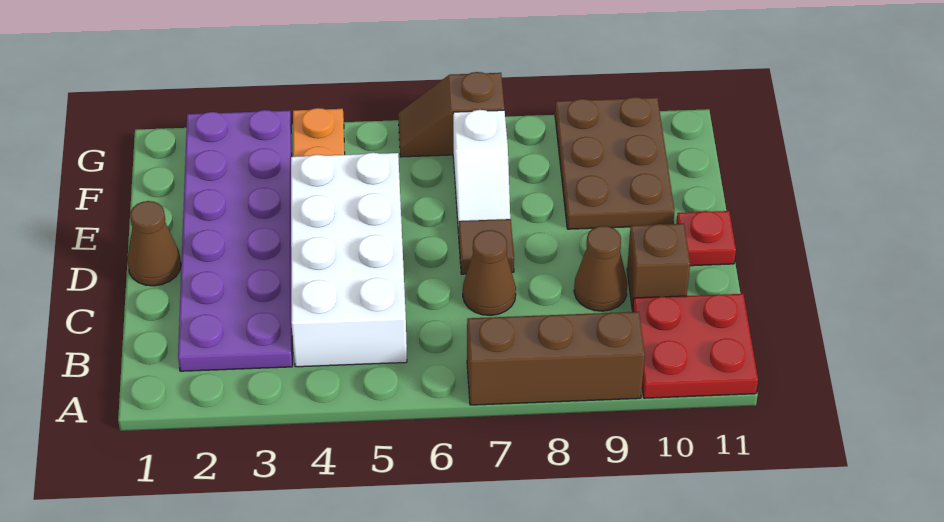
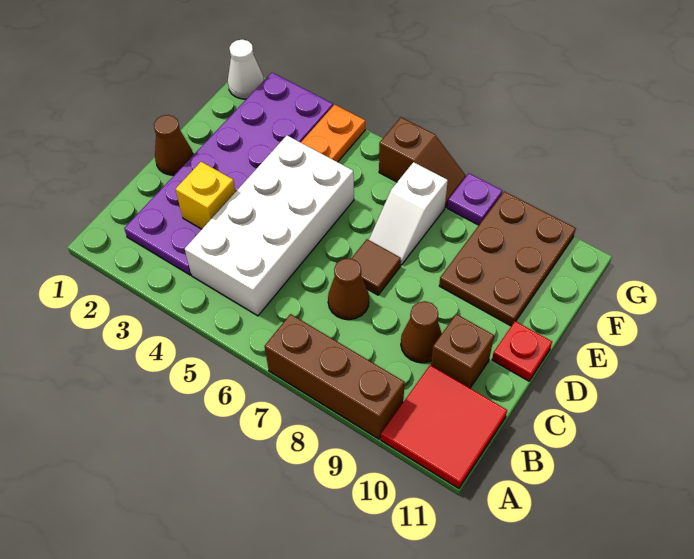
red plate A10:B11 level 1 -> red tile A10:B11 level 1
none -> yellow brick C3 level 2
none -> white cone G1 level 1
brown slope G6:G7 level 1 top 7 -> brown slope G6:G7 level 1 top 6
none -> purple plate G8 level 1

